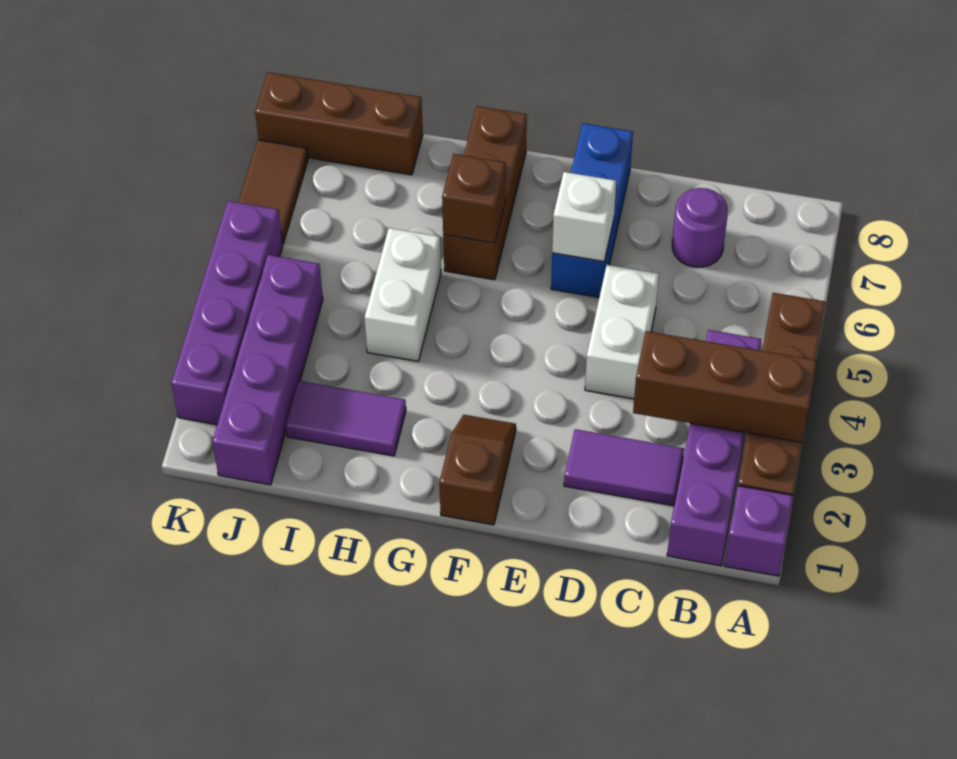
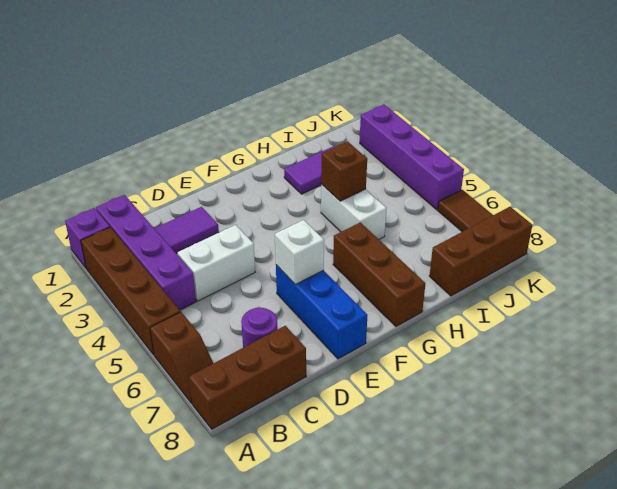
brown brick A3:C3 level 2 -> brown brick A8:C8 level 1
white brick D4:D5 level 1 -> white brick C4:D4 level 1
brown slope F1:F2 level 1 top 1 -> brown slope A6:A7 level 1 top 6
brown brick G6 level 2 -> brown brick H4 level 2
purple brick J1:J4 level 1 -> none

